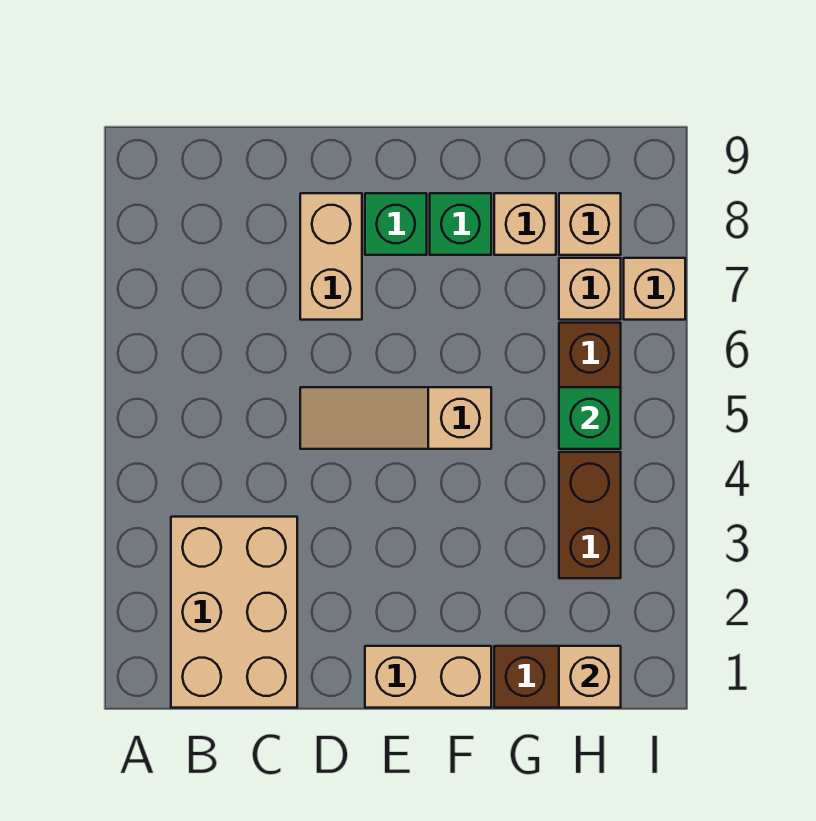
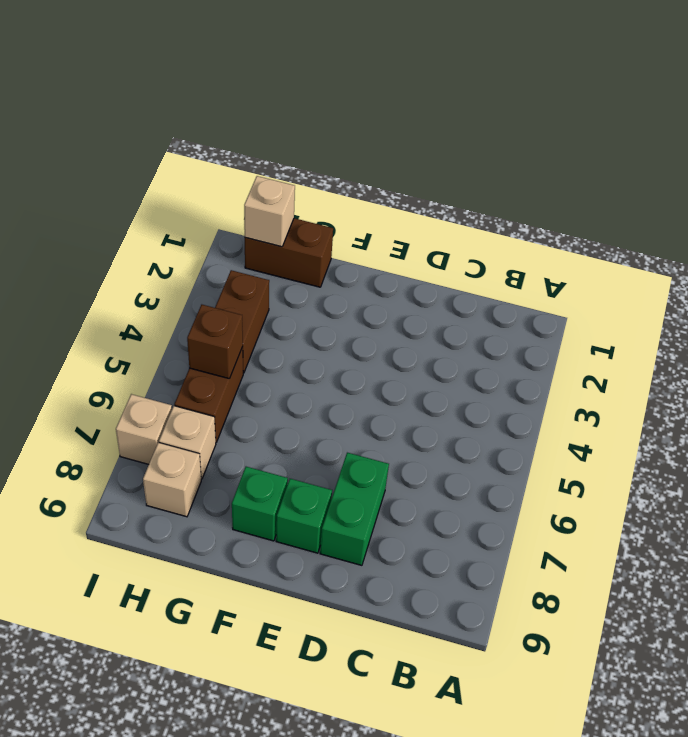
tan brick B1:C3 level 1 -> none
tan slope D5:F5 level 1 top F -> none
tan brick D7:D8 level 1 -> green brick D7:D8 level 1
tan brick E1:F1 level 1 -> none
tan brick G8 level 1 -> none
green brick H5 level 2 -> brown brick H5 level 2

